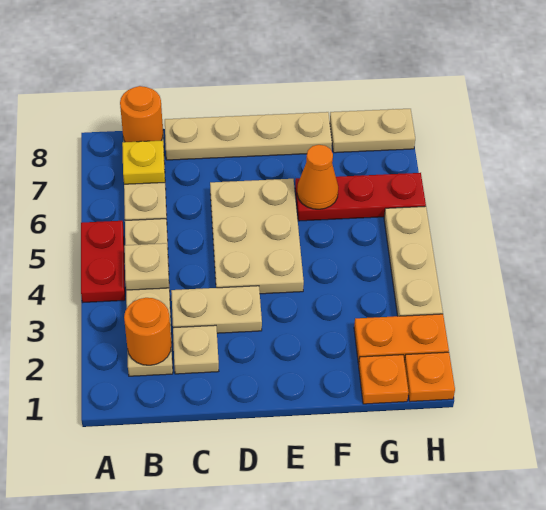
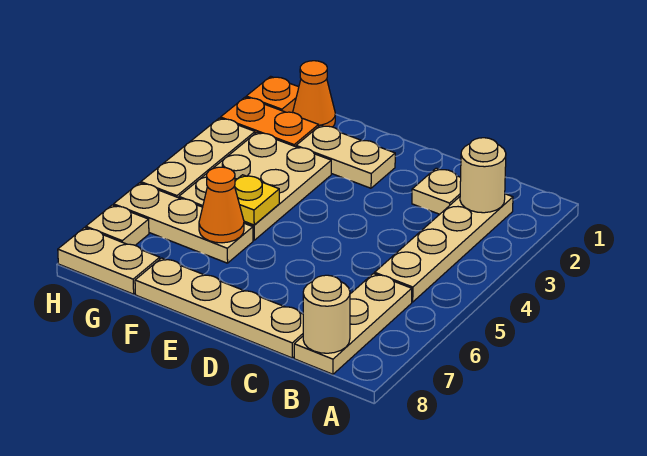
red plate A4:A5 level 1 -> none
orange round brick B2 level 2 -> tan round brick B2 level 2
tan plate B4 level 2 -> tan plate H7 level 1
yellow plate B7 level 2 -> yellow plate F5 level 2
orange round brick B8 level 2 -> tan round brick B8 level 2
tan plate C3:D3 level 1 -> tan plate E2:F2 level 1
tan plate D4:E6 level 1 -> tan plate F3:G5 level 1
red plate F6:H6 level 1 -> tan plate F6:H6 level 1
orange plate G1 level 1 -> orange cone G1 level 1

